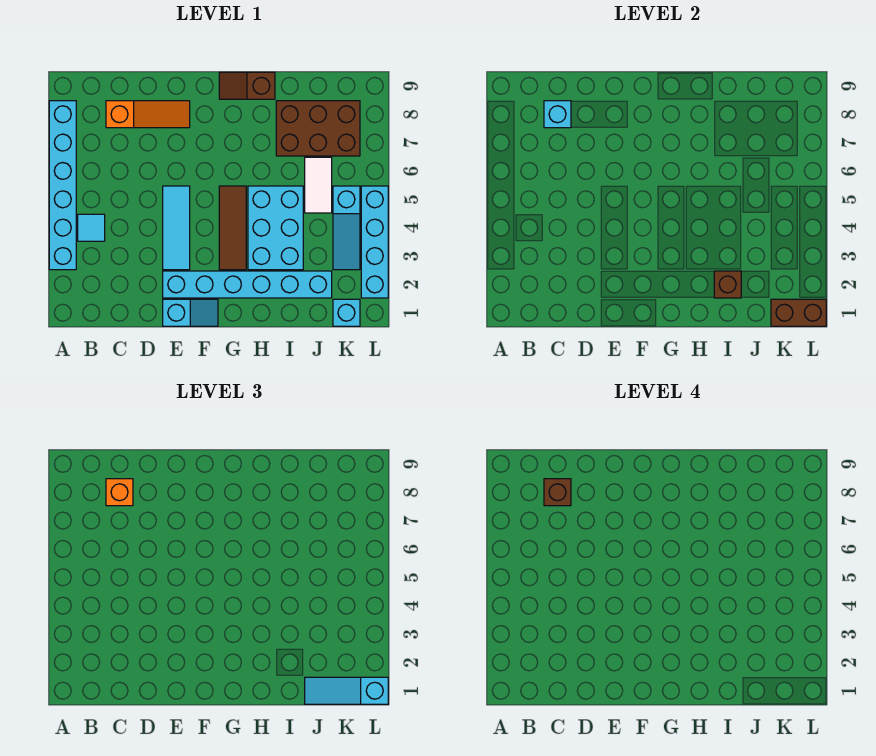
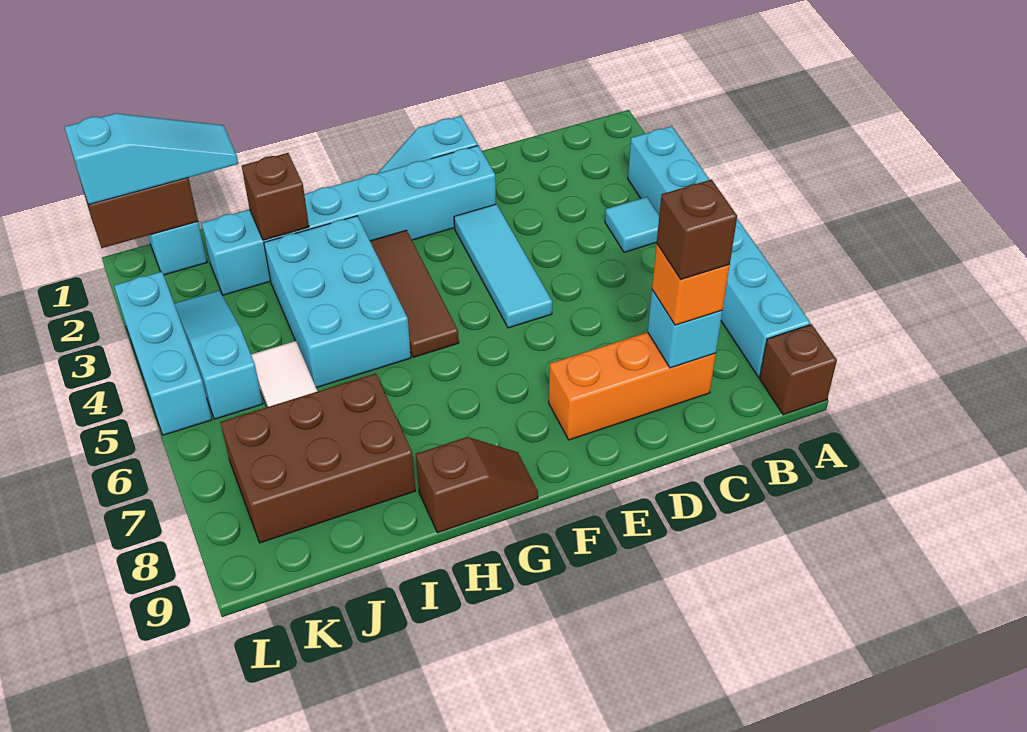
none -> brown brick A9 level 1
orange slope C8:E8 level 1 top C -> orange brick C8:E8 level 1
cyan brick L2:L5 level 1 -> cyan brick L3:L5 level 1

